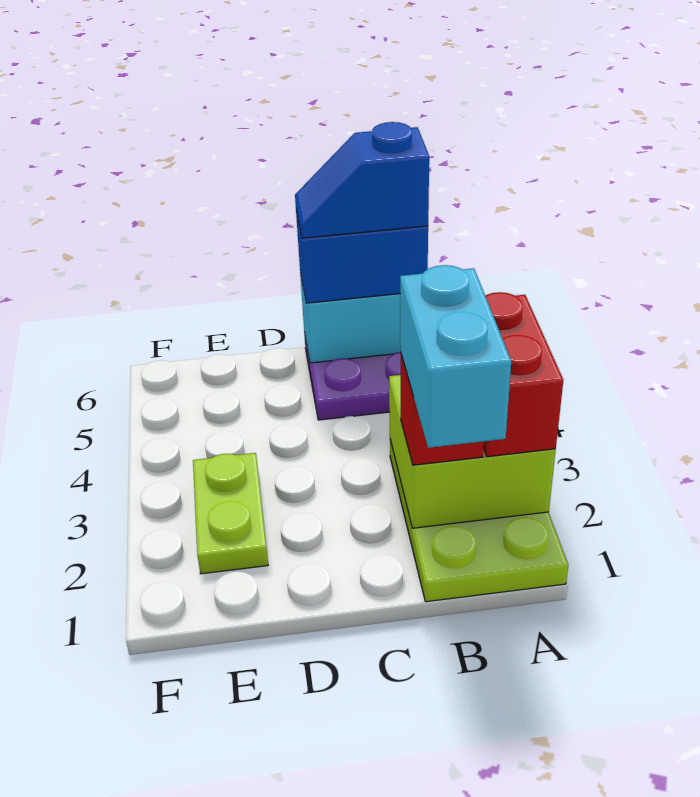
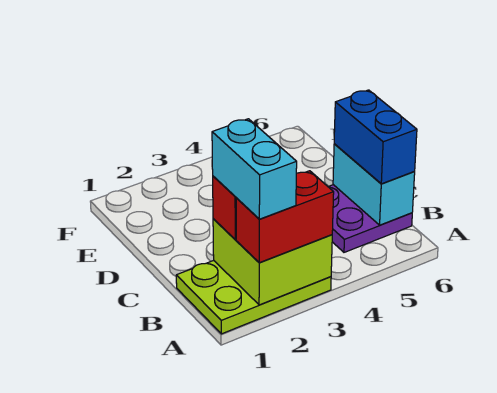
cyan brick B1:B2 level 4 -> cyan brick A2:B2 level 4
blue slope B6:C6 level 4 top B -> none
lime plate E2:E3 level 1 -> none

